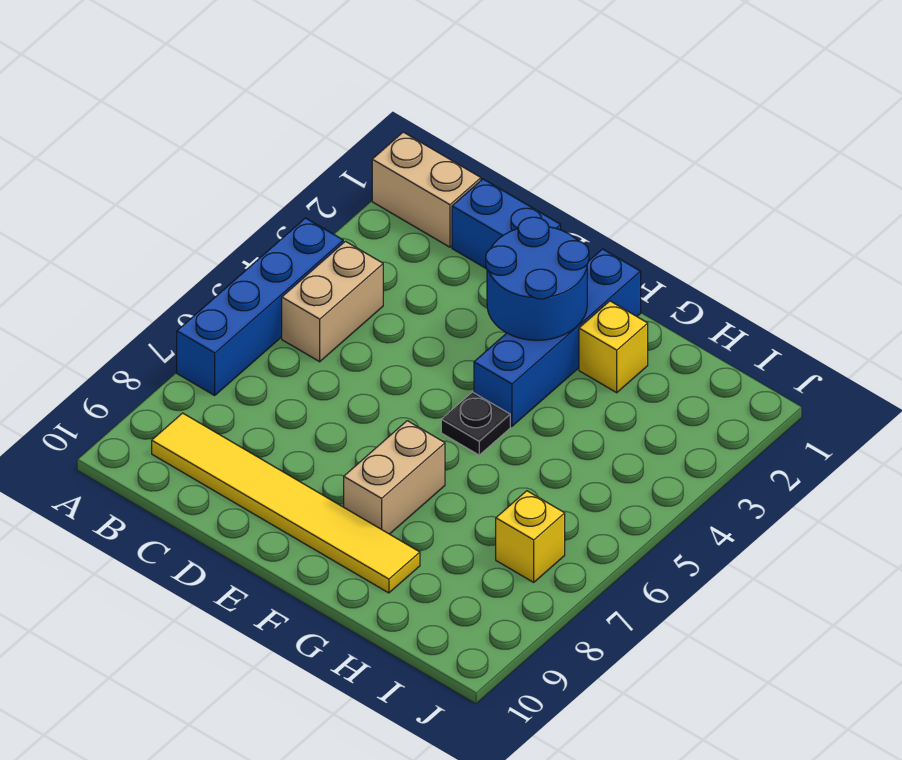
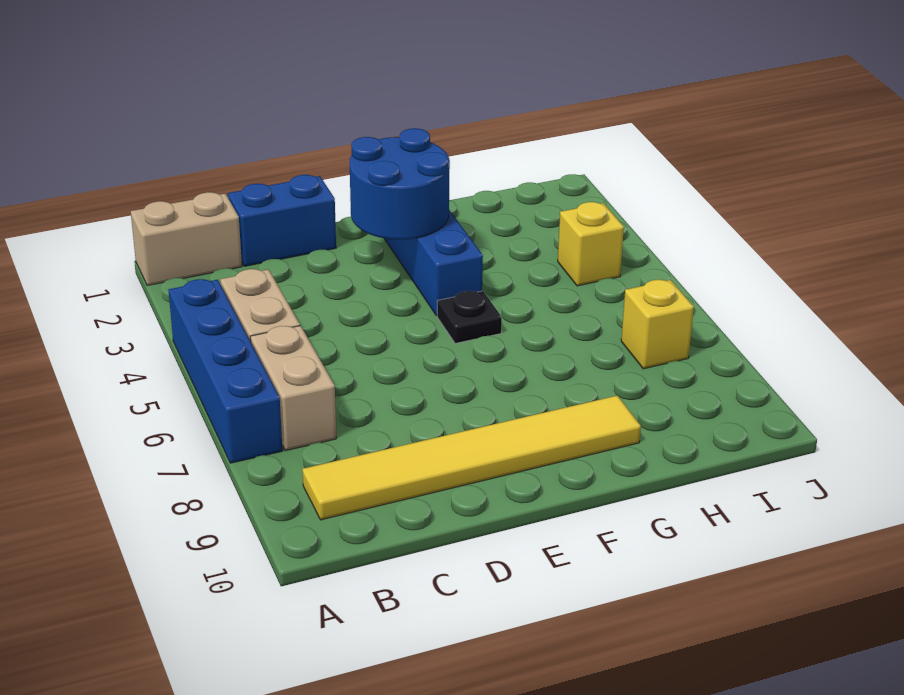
tan brick F7:F8 level 1 -> tan brick B6:B7 level 1
yellow brick G2 level 1 -> yellow brick I4 level 1

